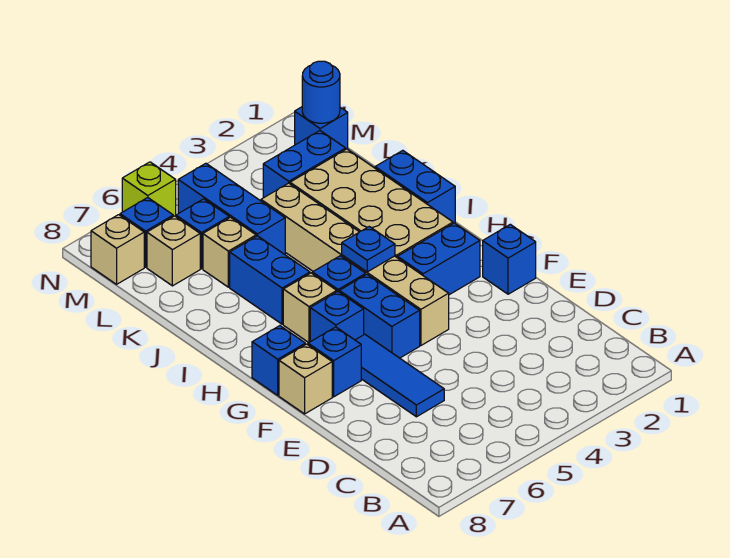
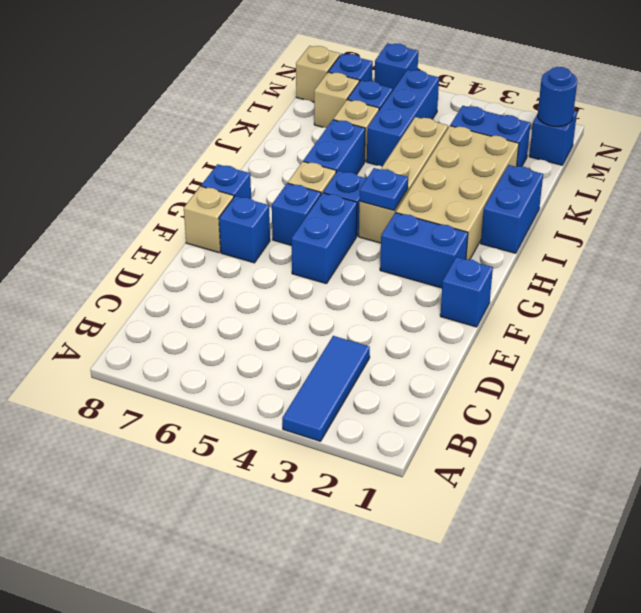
blue tile D6:F6 level 1 -> blue tile A3:C3 level 1
tan brick F4:K4 level 1 -> tan brick H4:K4 level 1
lime brick N6 level 1 -> blue brick N6 level 1

